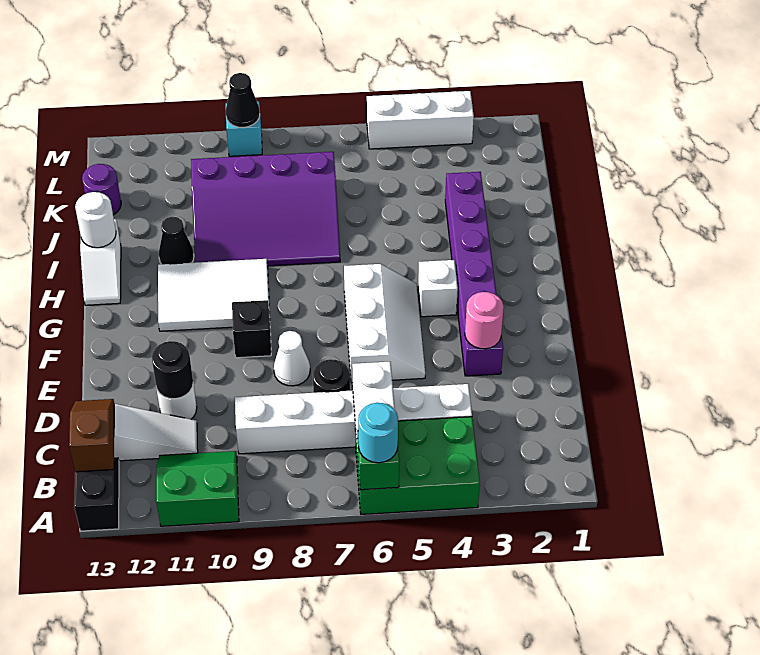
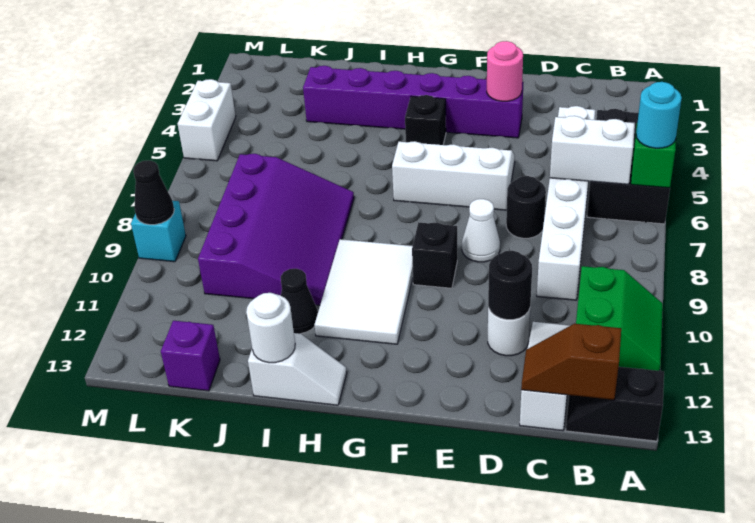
green brick A4:B6 level 1 -> black brick A4:B6 level 1
green slope A10:B11 level 1 top A -> green slope A10:B11 level 1 top B
white brick G4 level 1 -> black brick G4 level 1
purple round brick K13 level 1 -> purple brick K13 level 1
white brick M3:M5 level 1 -> white brick M4:M5 level 1

